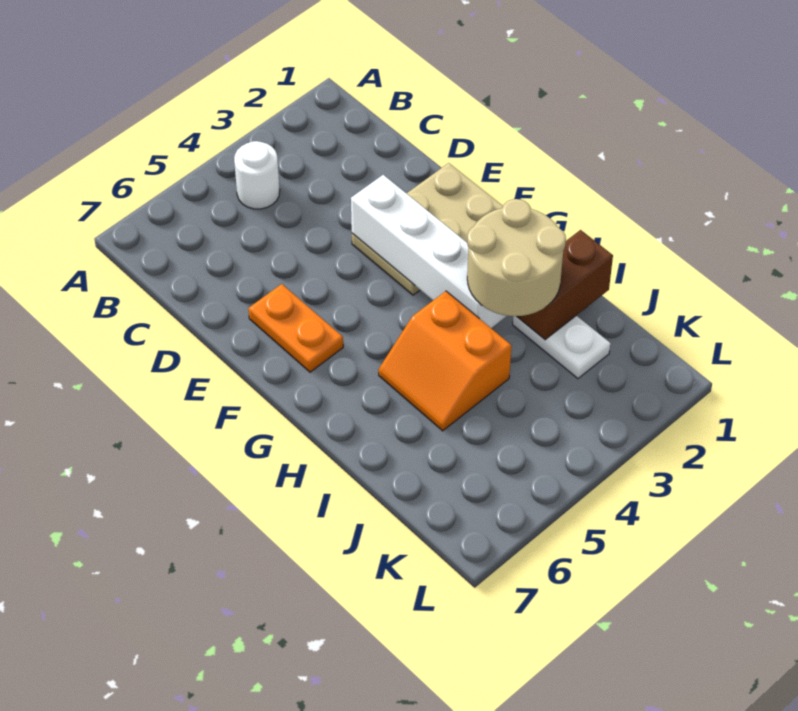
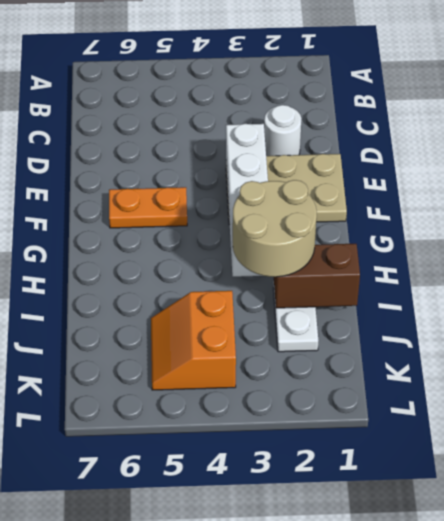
white round brick B4 level 1 -> white round brick D2 level 1
orange plate E6:F6 level 1 -> orange plate F5:F6 level 1
orange slope H4:I5 level 1 top 4 -> orange slope J4:K5 level 1 top 4

